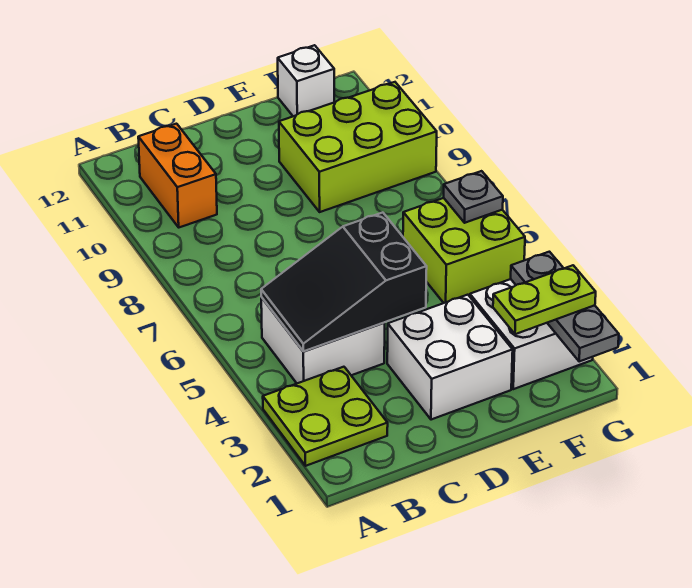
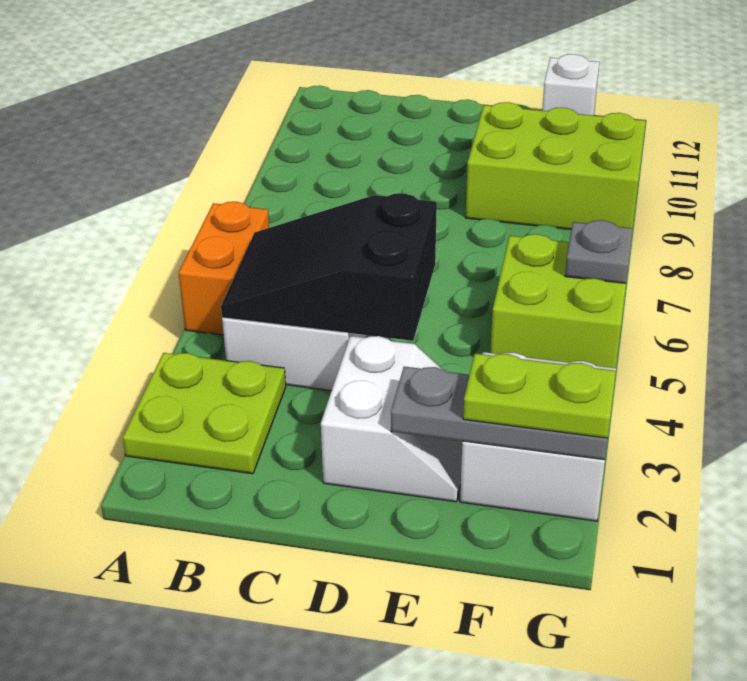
orange brick B10:B11 level 1 -> orange brick A5:A6 level 1
white brick D2:E3 level 1 -> white slope D2:E3 level 1 top D
grey plate G1:G3 level 2 -> grey plate E2:G2 level 2

